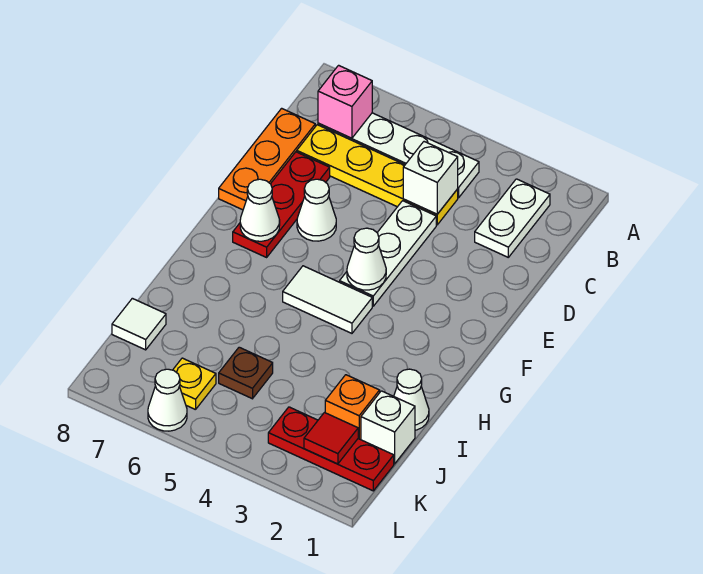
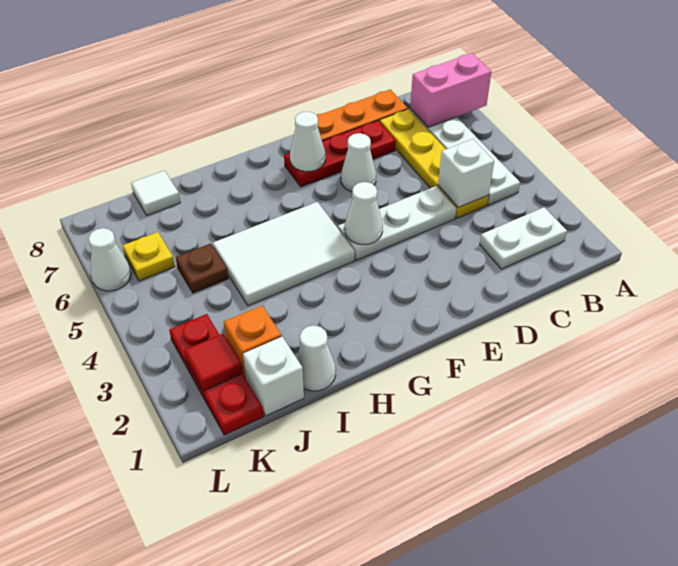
pink brick B7 level 2 -> pink brick A7:B7 level 2
white tile G4:G5 level 1 -> white tile G4:I5 level 1

